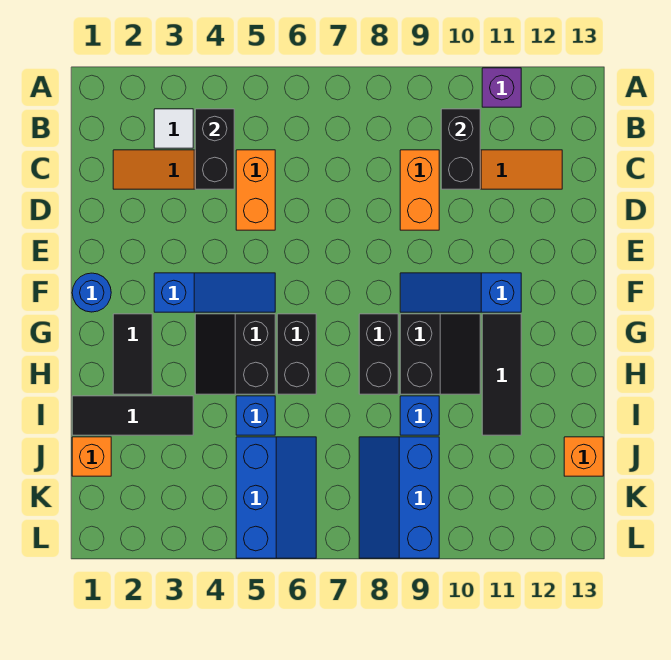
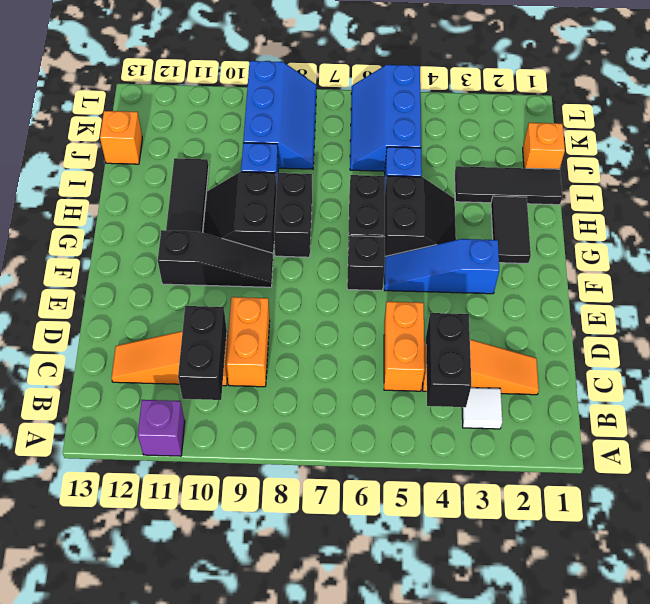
blue round brick F1 level 1 -> none
none -> black brick F6 level 1
blue slope F9:F11 level 1 top 11 -> black slope F9:F11 level 1 top 11

